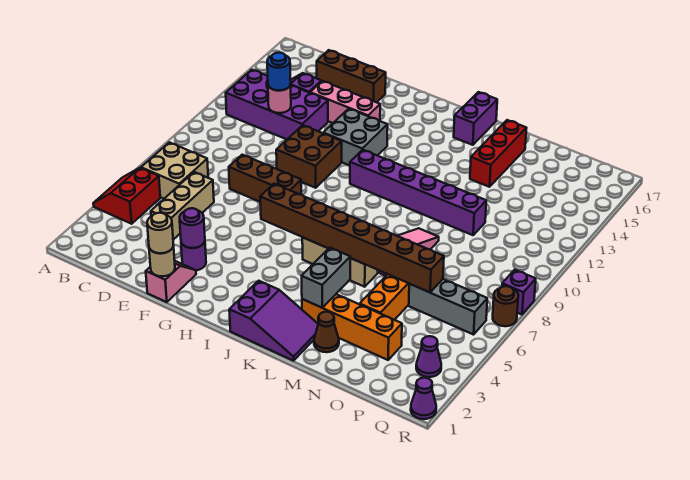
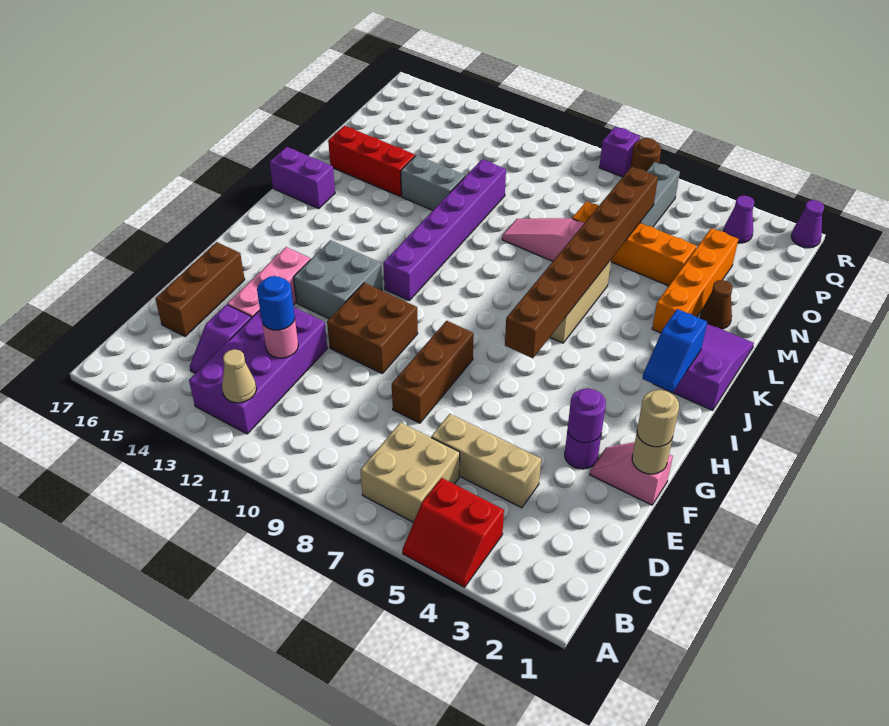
none -> tan cone B12 level 2
none -> blue slope I2:J2 level 2 top J
grey brick L3:L4 level 2 -> grey brick M12:M13 level 1

